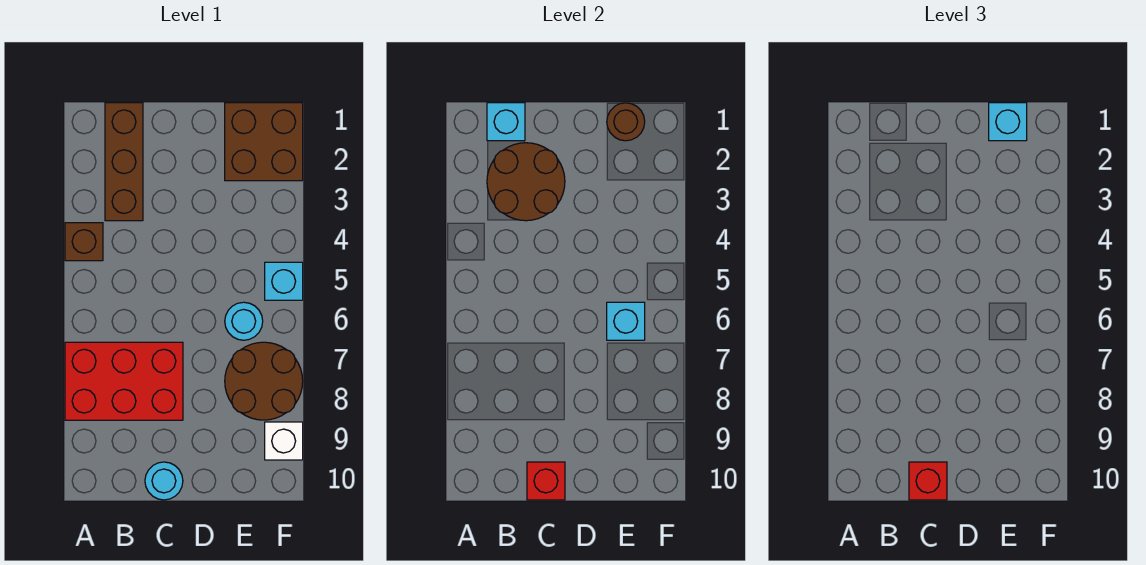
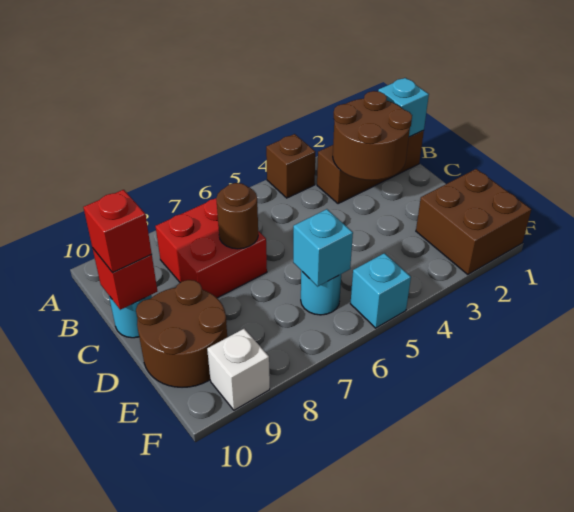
red brick A7:C8 level 1 -> red brick B7:C8 level 1
brown round brick E1 level 2 -> brown round brick C7 level 2
cyan brick E1 level 3 -> none
brown round brick E7:F8 level 1 -> brown round brick D9:E10 level 1

